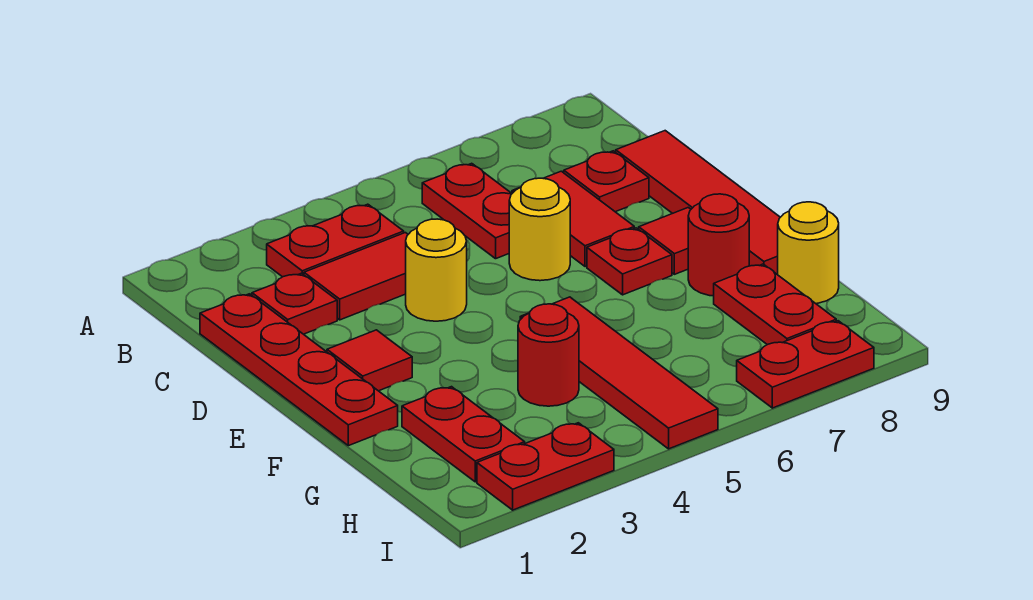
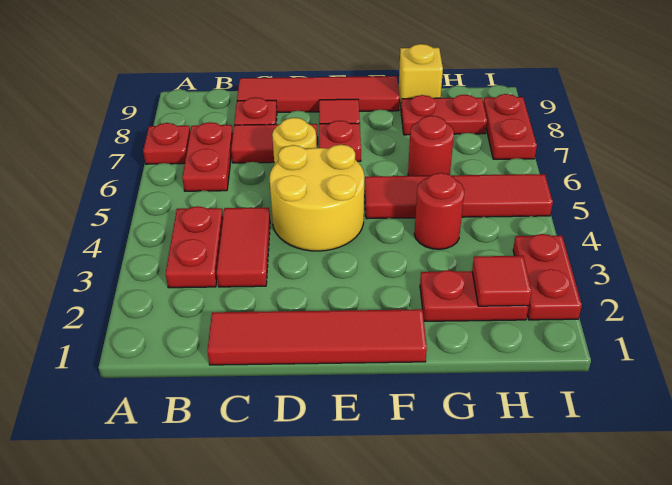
red plate B6:C6 level 1 -> red plate B6:B7 level 1
red plate C1:F1 level 1 -> red tile C1:F1 level 1
red plate C2 level 1 -> red plate A7 level 1
yellow round brick D4 level 1 -> yellow round brick D4:E5 level 1
red tile E2 level 1 -> red tile H2 level 2
red round brick F8 level 1 -> red round brick G6 level 1
yellow round brick G9 level 1 -> yellow brick G9 level 1

